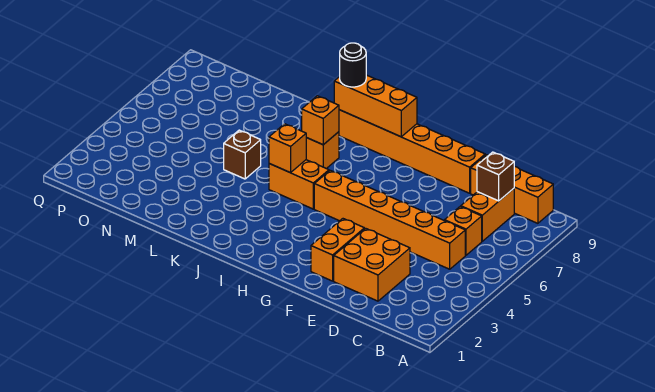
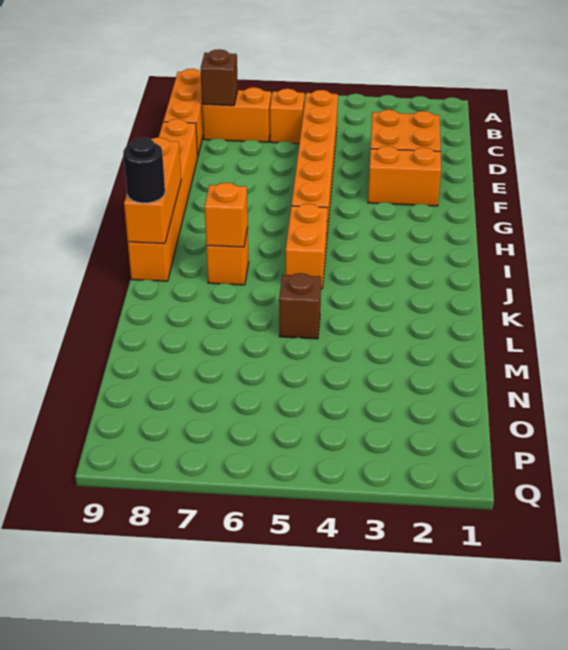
orange brick J5 level 2 -> none

